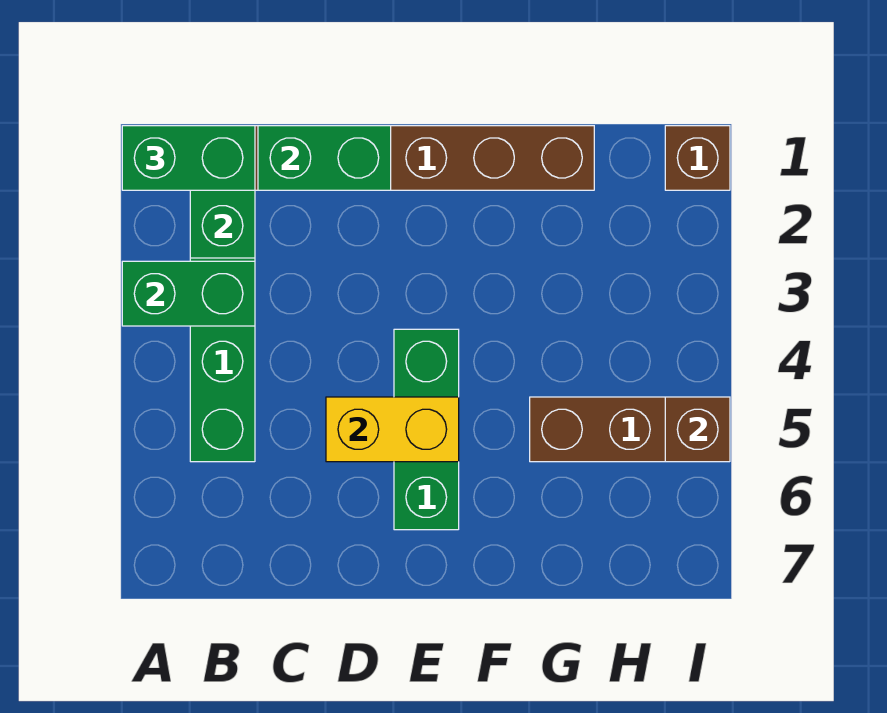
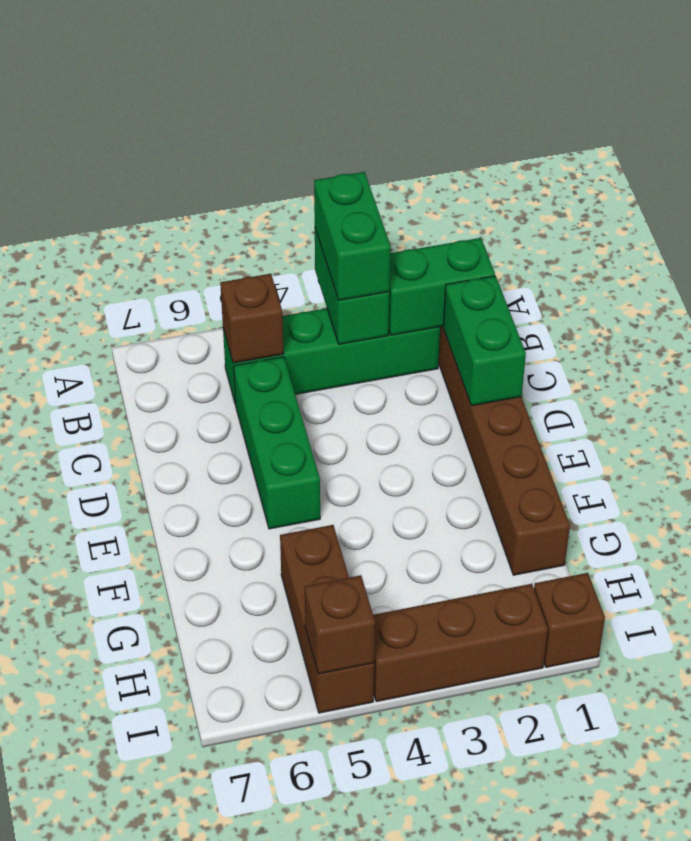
green brick A1:B1 level 3 -> green brick A3:B3 level 3
none -> brown brick B5 level 2
yellow brick D5:E5 level 2 -> none
green brick E4:E6 level 1 -> green brick C5:E5 level 1
none -> brown brick I2:I4 level 1

